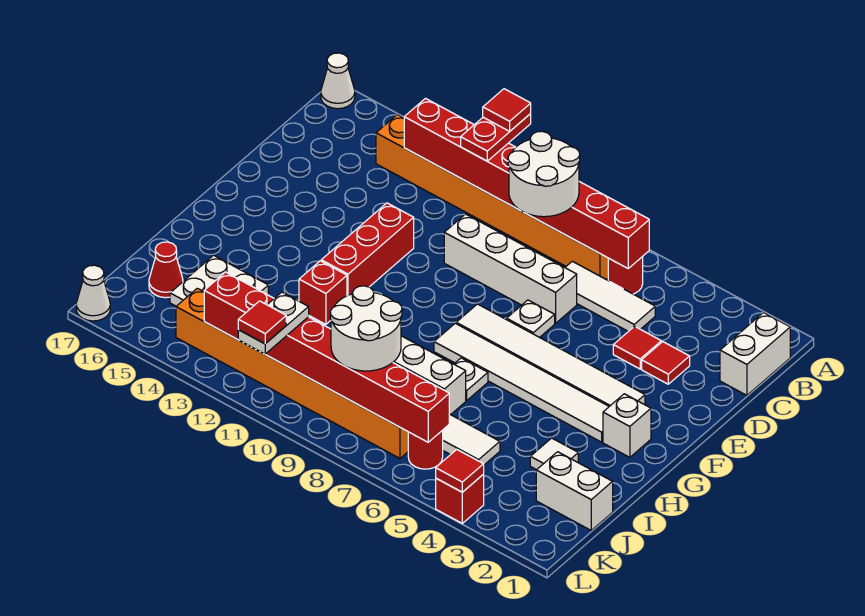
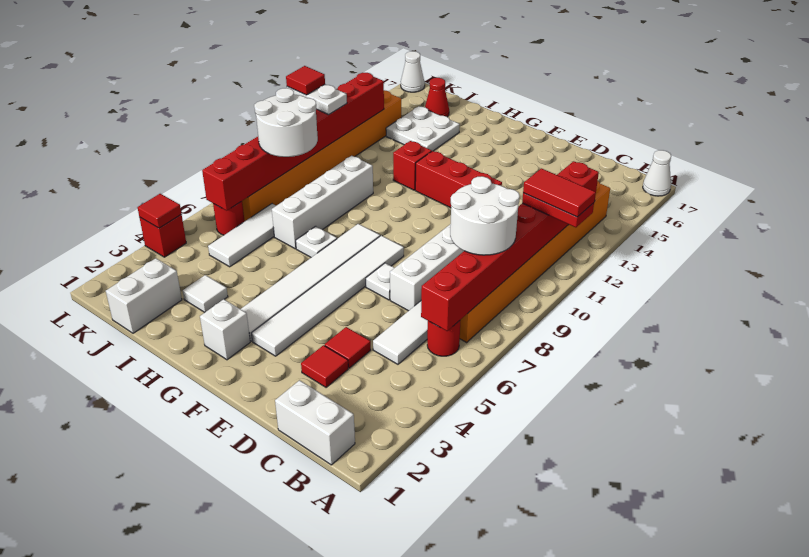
red tile A11 level 4 -> red tile A11:B11 level 4

